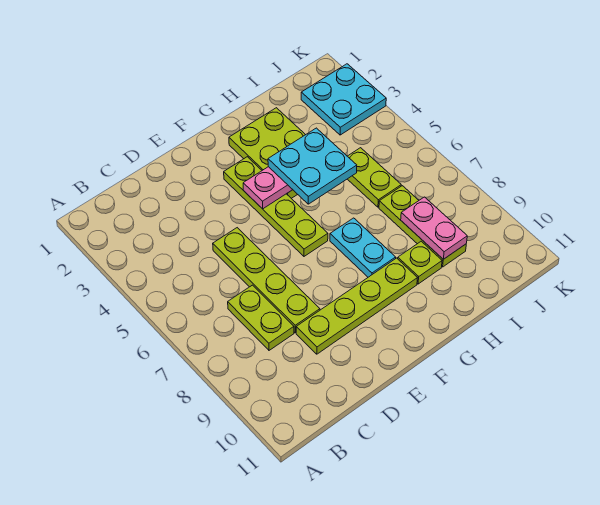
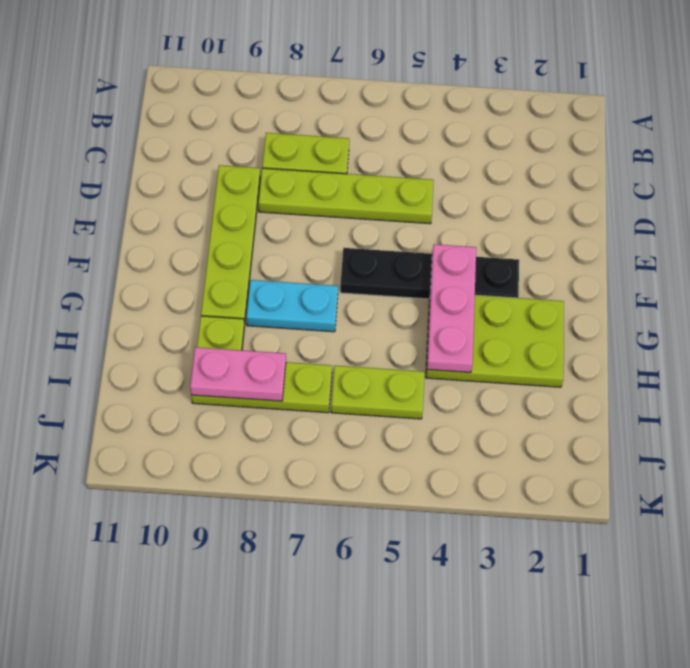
lime plate F3:F6 level 1 -> black plate F3:F6 level 1
cyan plate G4:H5 level 3 -> none
cyan plate J2:K3 level 1 -> none

